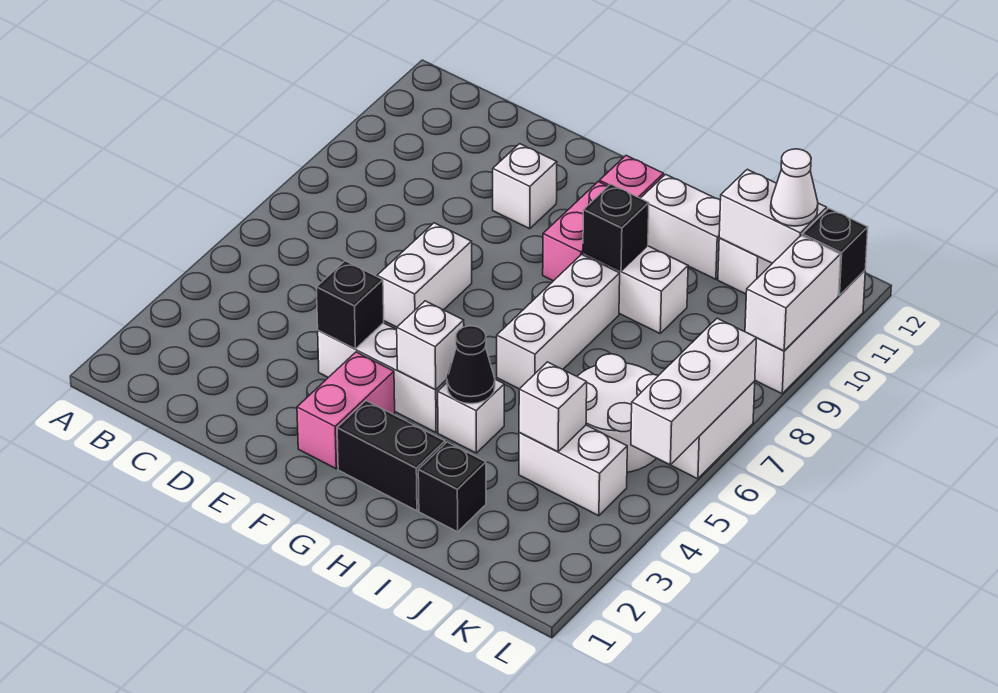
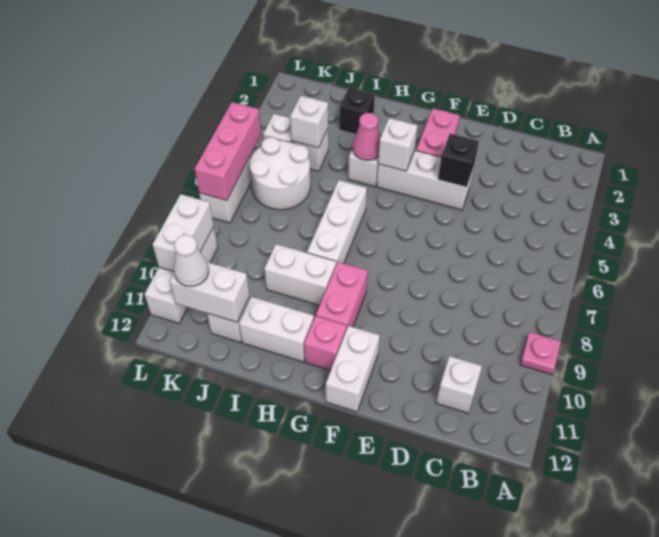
none -> pink plate A9 level 1
white brick E6:E7 level 1 -> white brick F11:F12 level 1
white brick E10 level 1 -> white brick C11 level 1
black brick G2:H2 level 1 -> none
black cone H4 level 2 -> pink cone H4 level 2
black brick H9 level 2 -> none
white brick L5:L7 level 2 -> pink brick L5:L7 level 2
black brick L11 level 2 -> none

